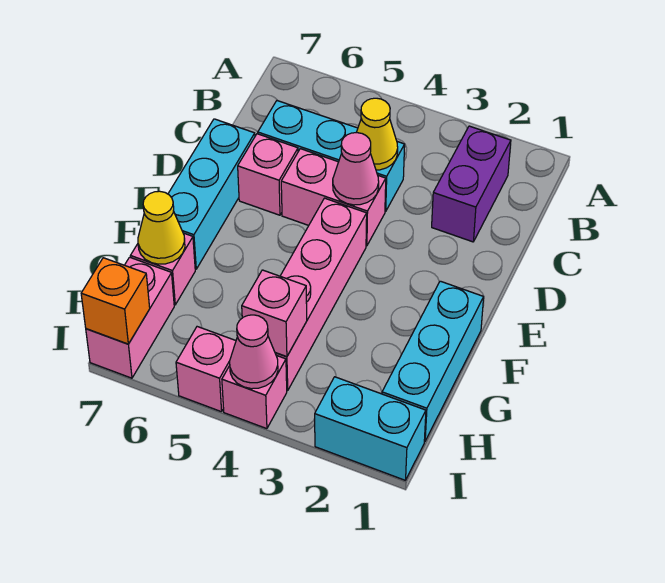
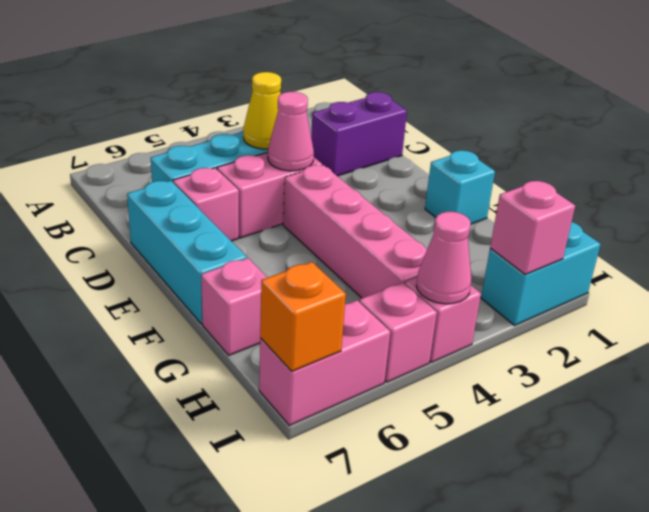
purple brick B2:C2 level 1 -> purple brick C1:C2 level 1
cyan brick F1:H1 level 1 -> cyan brick F1 level 1
yellow cone G7 level 2 -> none
pink brick H4 level 2 -> pink brick I2 level 2
pink brick H7:I7 level 1 -> pink brick I6:I7 level 1

